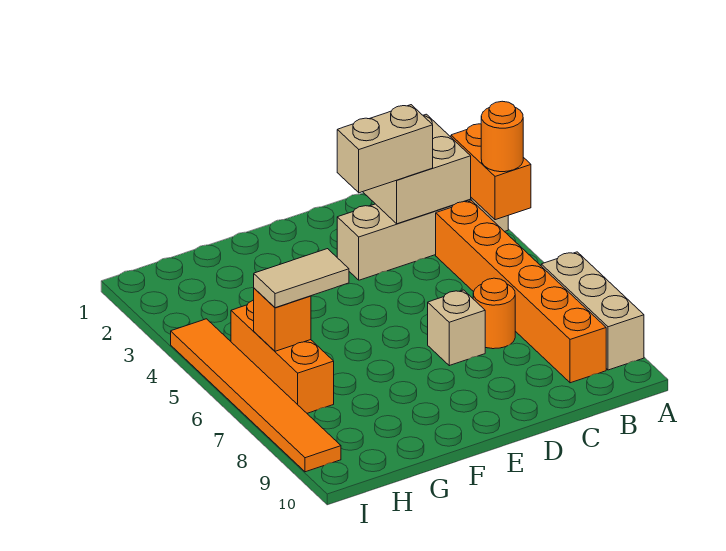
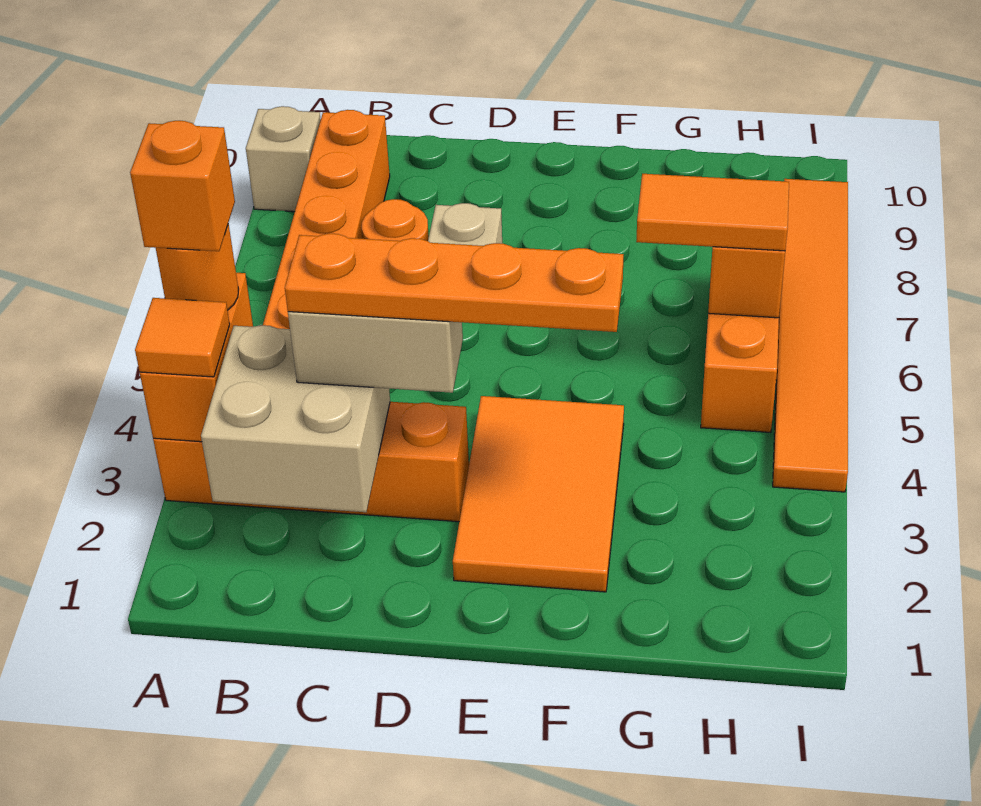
tan brick A3:D3 level 1 -> orange brick A3:D3 level 1
none -> orange tile A3 level 3
none -> orange brick A4 level 4
tan brick A7:A9 level 1 -> tan brick A9 level 1
none -> orange plate C3:F3 level 4
none -> orange tile E2:F4 level 1
tan tile G6:H6 level 3 -> orange tile G6:H6 level 3

